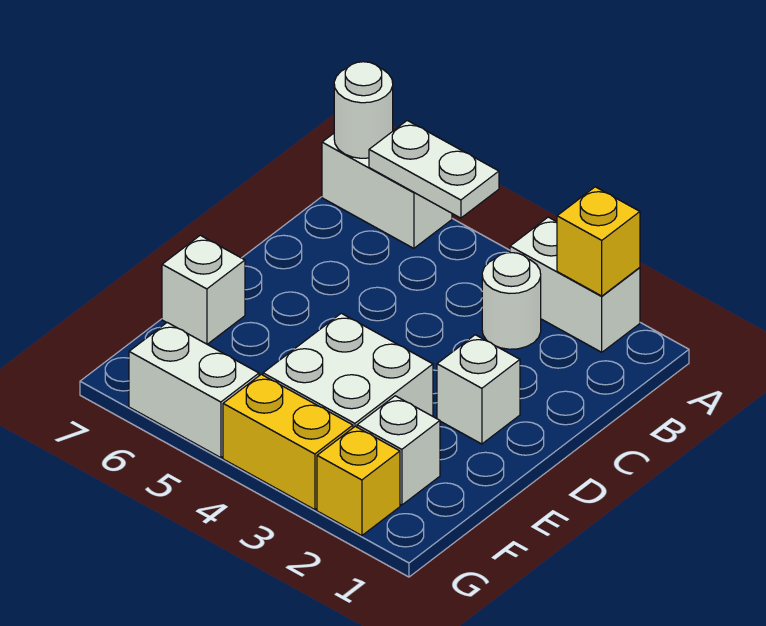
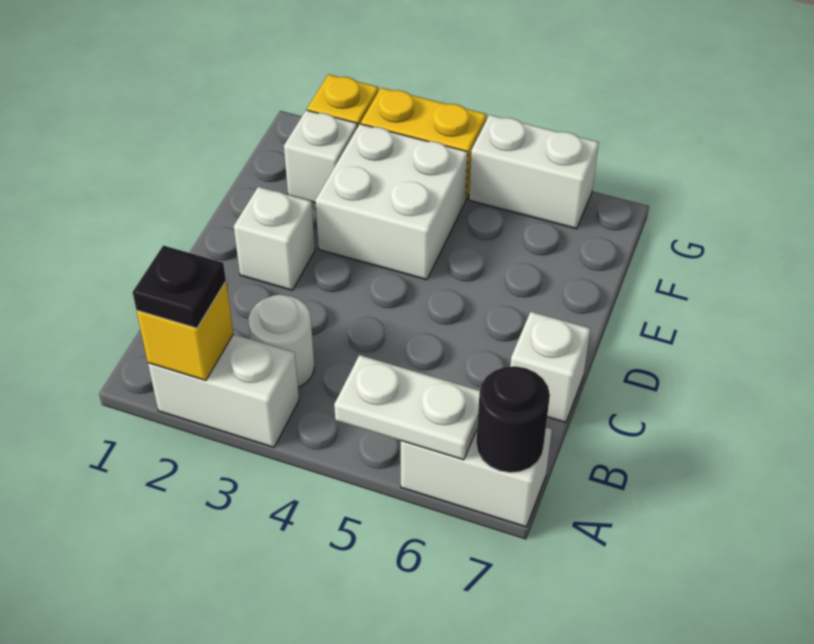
none -> black plate A2 level 3
white round brick A7 level 2 -> black round brick A7 level 2
white brick E7 level 1 -> white brick C7 level 1

